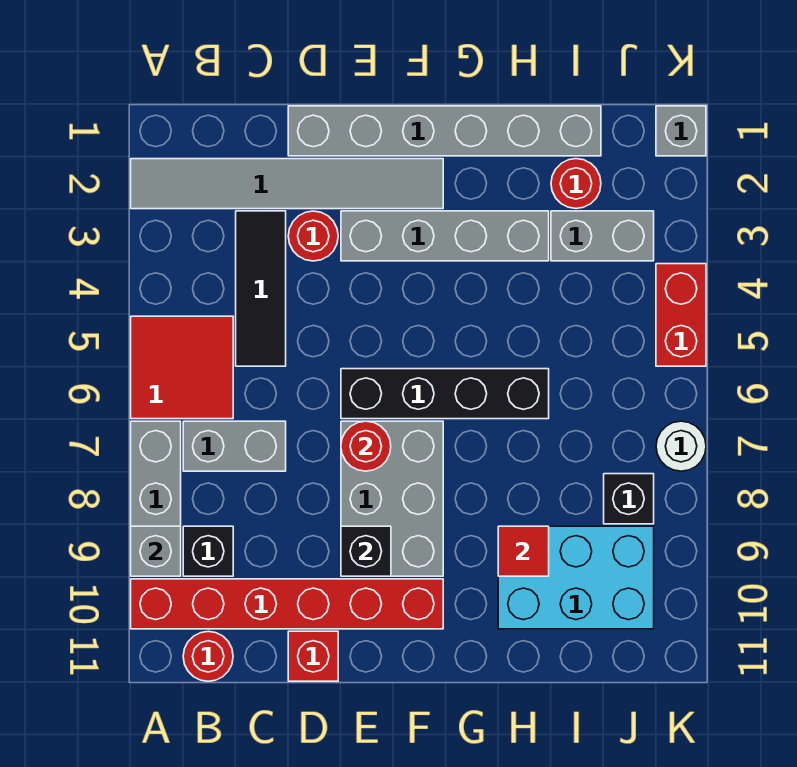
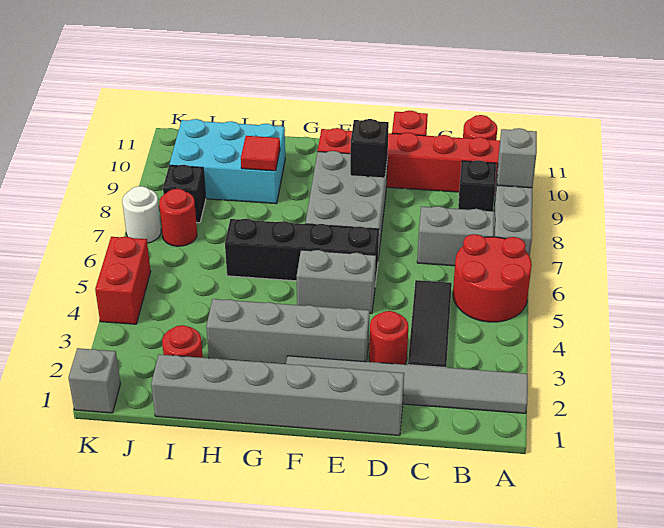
red tile A5:B6 level 1 -> red round brick A5:B6 level 1
red round brick E7 level 2 -> red round brick J7 level 1
grey brick I3:J3 level 1 -> grey brick E5:F5 level 1

